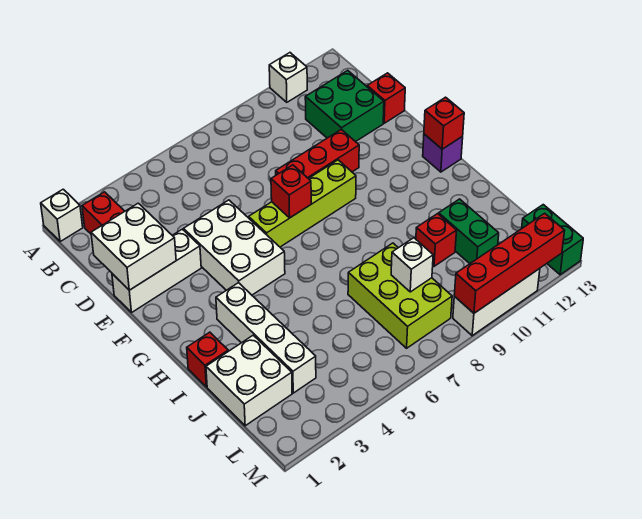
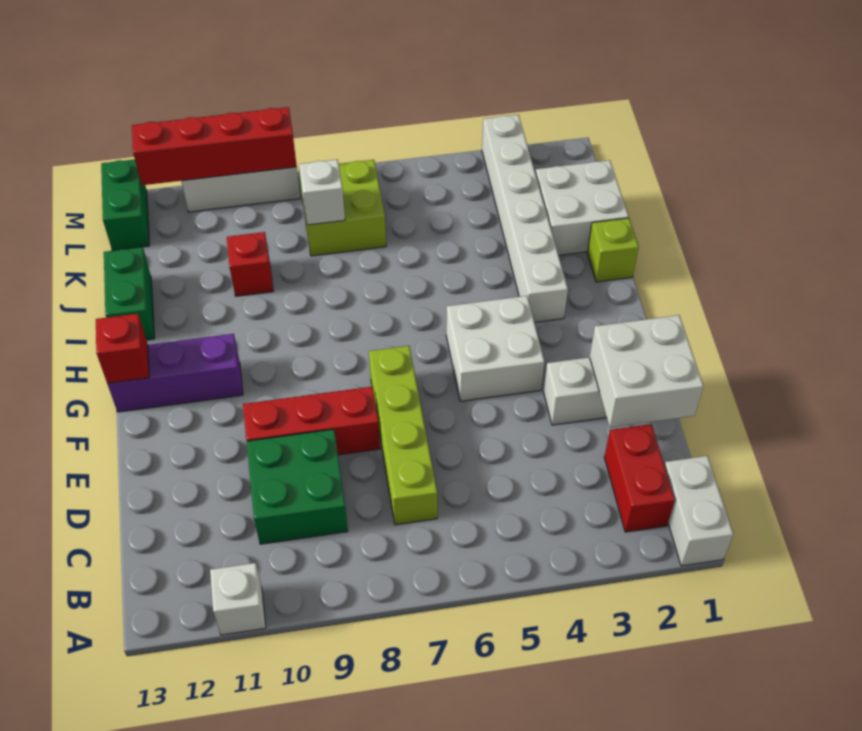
white brick A1 level 1 -> white brick A1:B1 level 1
green brick C11:D12 level 1 -> green brick C9:D10 level 1
red brick D13 level 1 -> none
white brick E4:G5 level 1 -> white brick F4:G5 level 1
lime brick F6:F9 level 1 -> lime brick C7:F7 level 1
red brick F7 level 2 -> none
purple brick G13 level 1 -> purple brick G11:G13 level 1
white brick H3:K3 level 1 -> white brick H3:M3 level 1
red brick I1 level 1 -> lime brick I1 level 1
lime brick J7:L8 level 1 -> lime brick K7:L8 level 1
green brick J11:K11 level 1 -> green brick I13:J13 level 1

